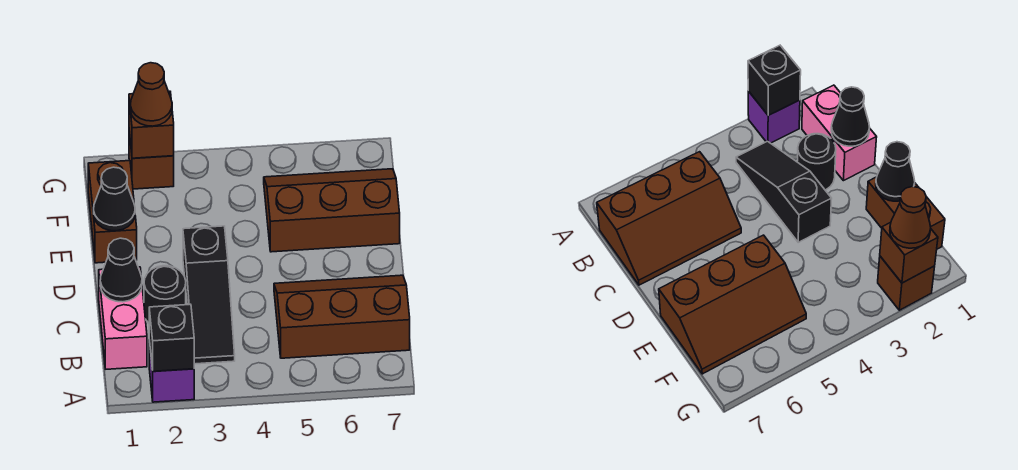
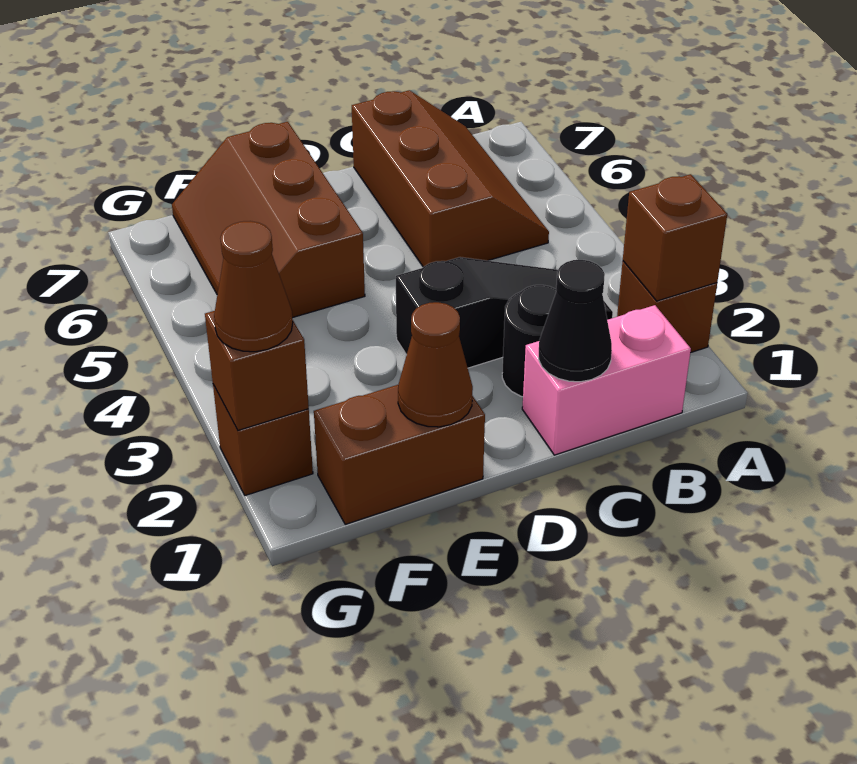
purple brick A2 level 1 -> brown brick A2 level 1
black brick A2 level 2 -> brown brick A2 level 2
brown slope B5:C7 level 1 top B -> brown slope B5:C7 level 1 top C
black cone E1 level 2 -> brown cone E1 level 2

